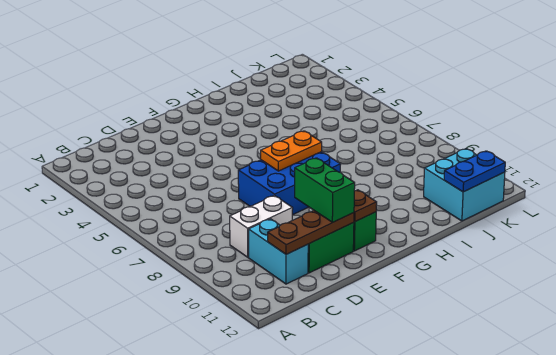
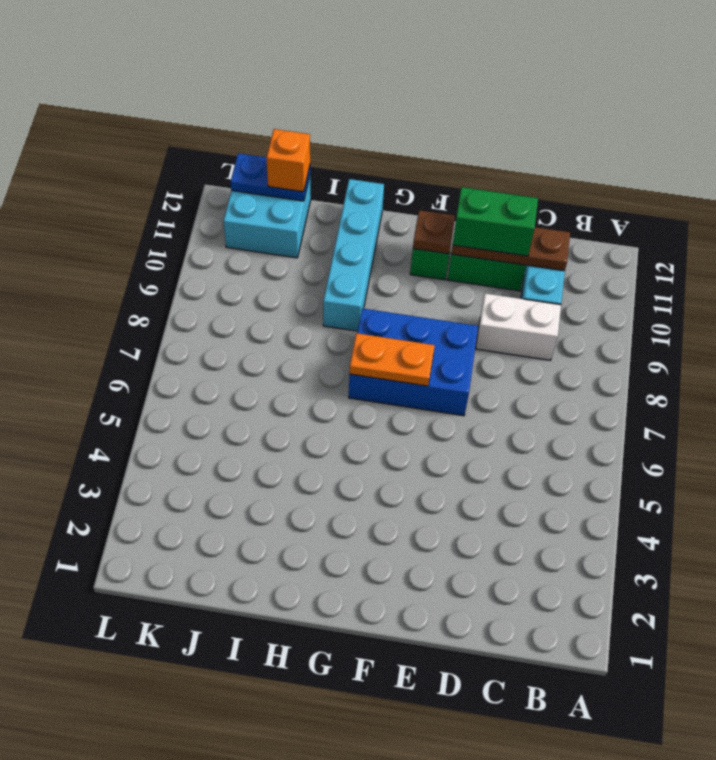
green brick E10:E11 level 3 -> green brick D11:E11 level 3
none -> cyan brick H9:H12 level 1
none -> orange brick J12 level 3

